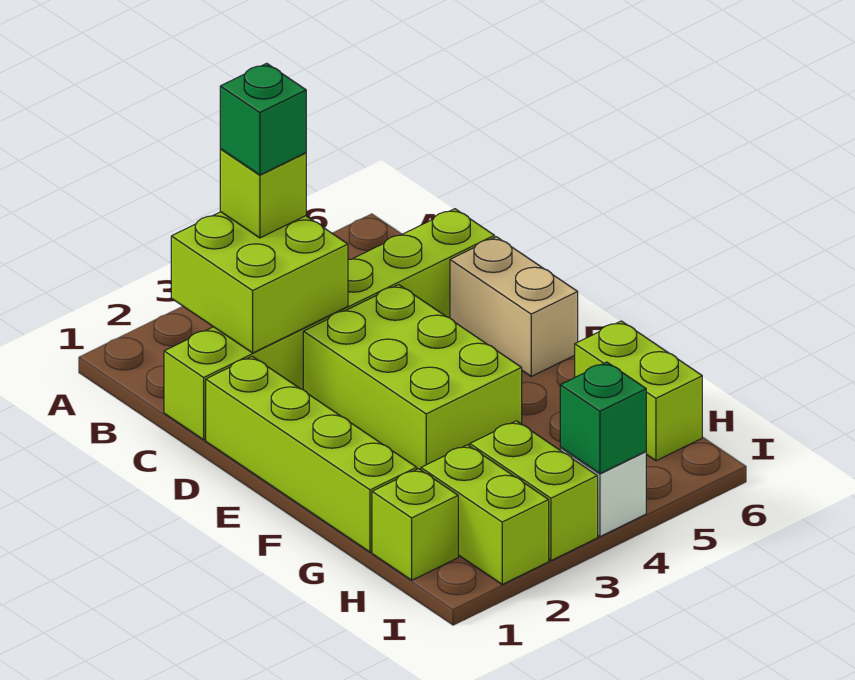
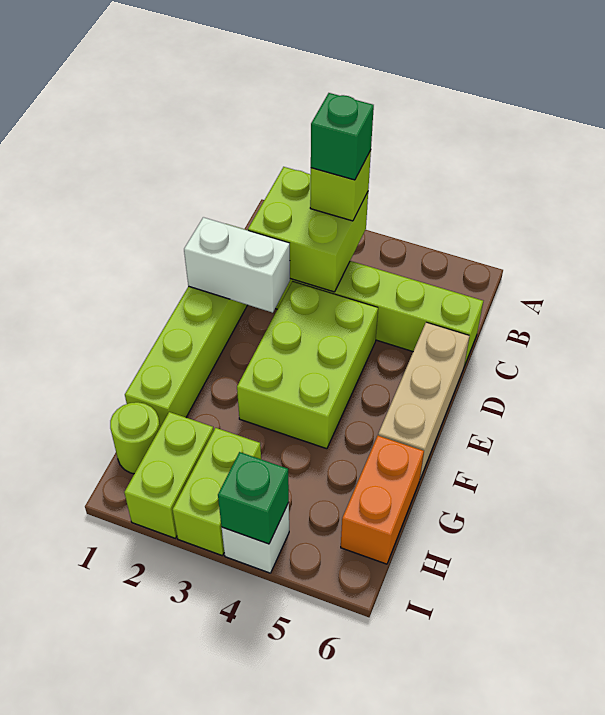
none -> white brick D1:D2 level 2
tan brick D6:E6 level 1 -> tan brick D6:F6 level 1
lime brick G6:H6 level 1 -> orange brick G6:H6 level 1
lime brick H1 level 1 -> lime round brick H1 level 1

